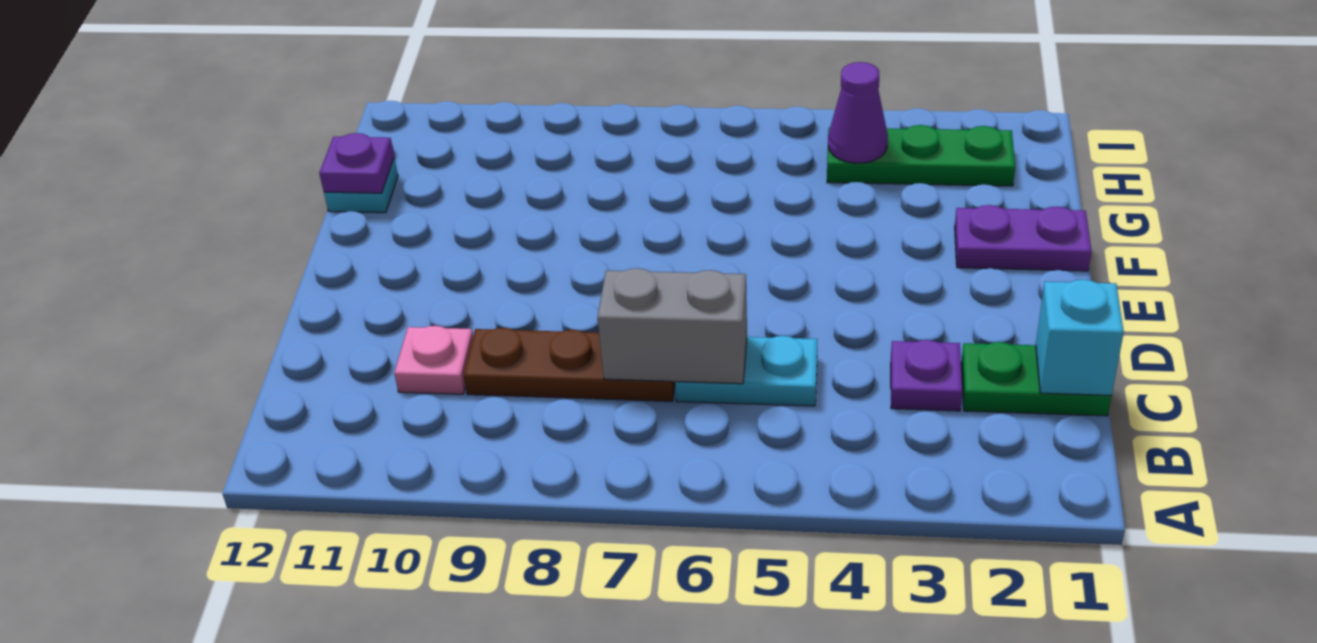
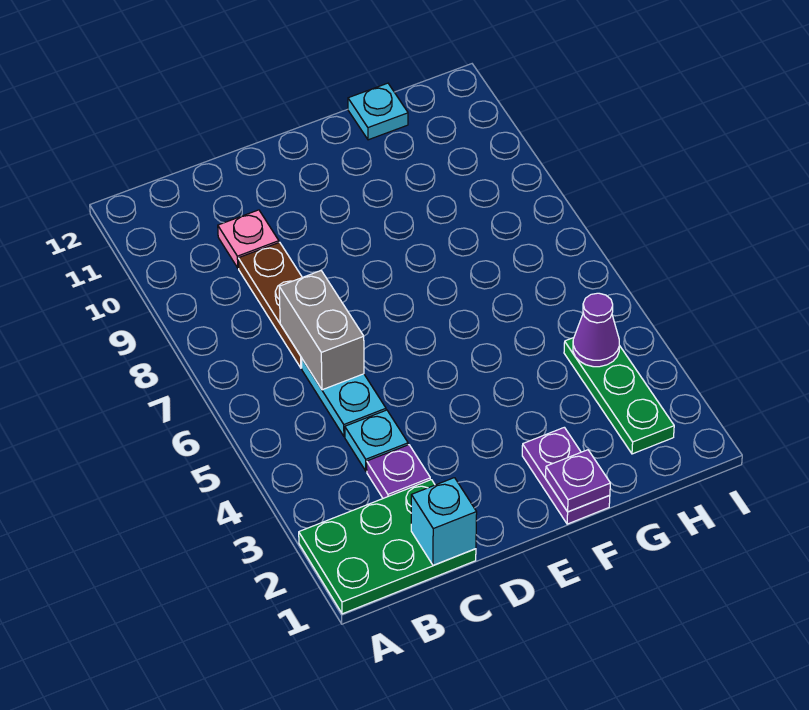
green plate C1:C2 level 1 -> green plate A1:C2 level 1
none -> cyan plate C4 level 1
purple plate G12 level 2 -> purple plate F1 level 2

